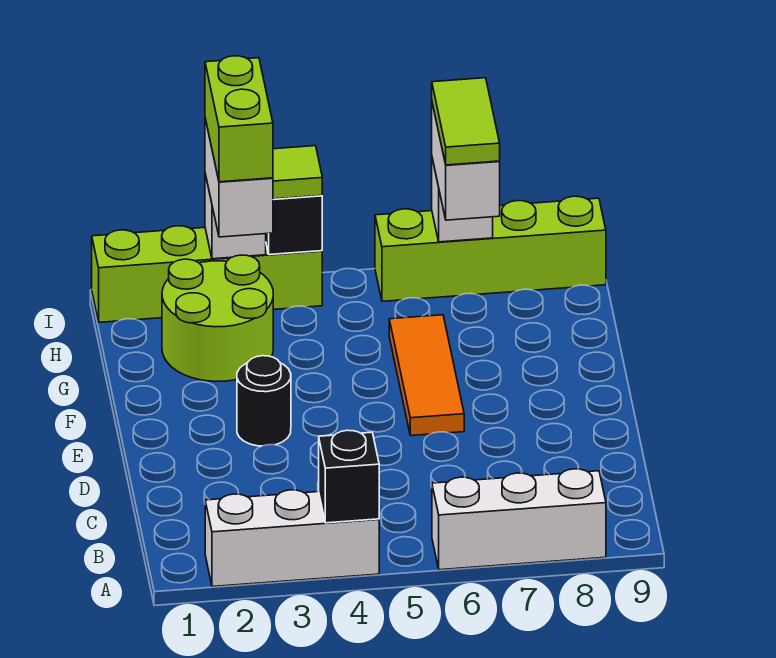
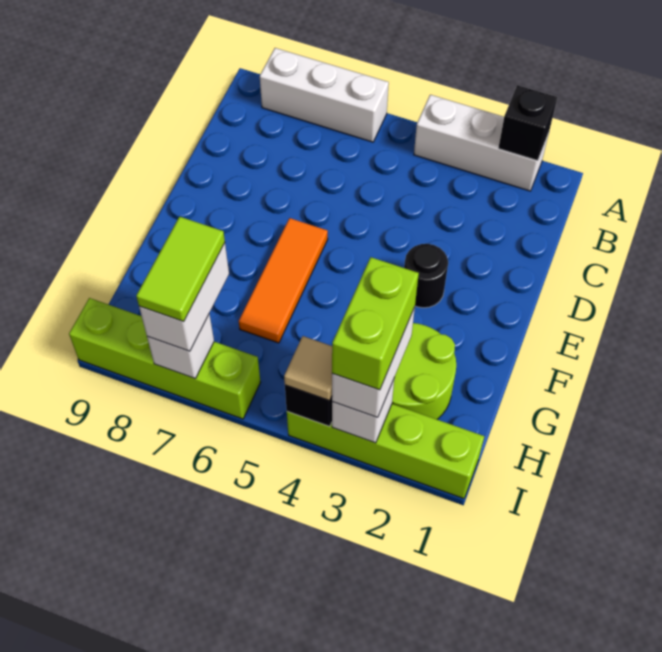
black brick A4 level 2 -> black brick A2 level 2
lime tile I4 level 3 -> tan tile I4 level 3

